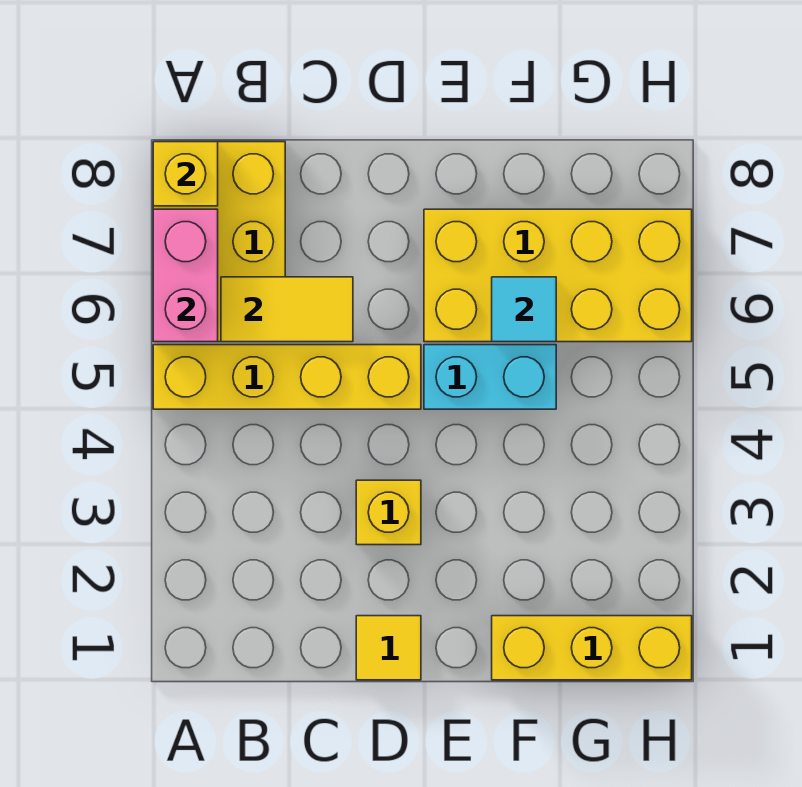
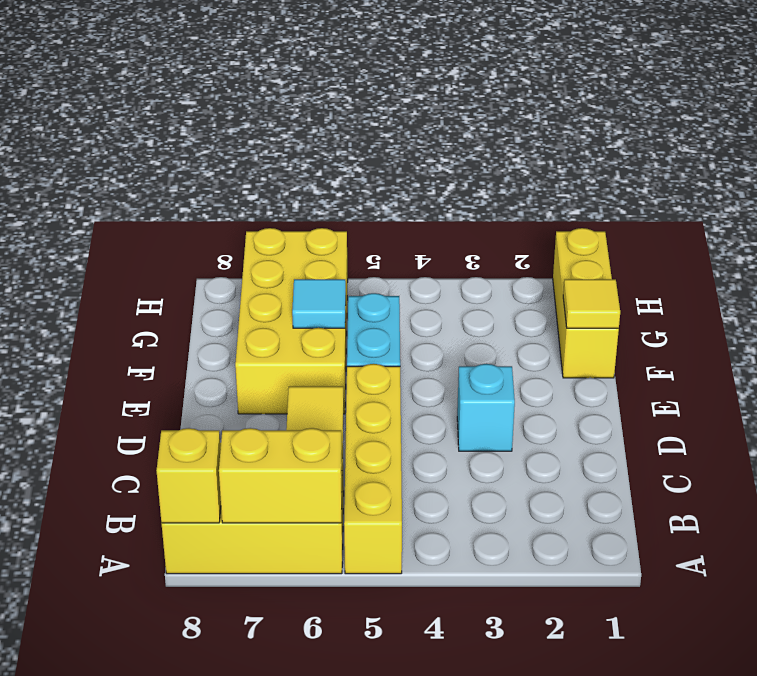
pink brick A6:A7 level 2 -> yellow brick A6:A7 level 2
yellow tile D1 level 1 -> yellow tile F1 level 2
yellow brick D3 level 1 -> cyan brick D3 level 1

